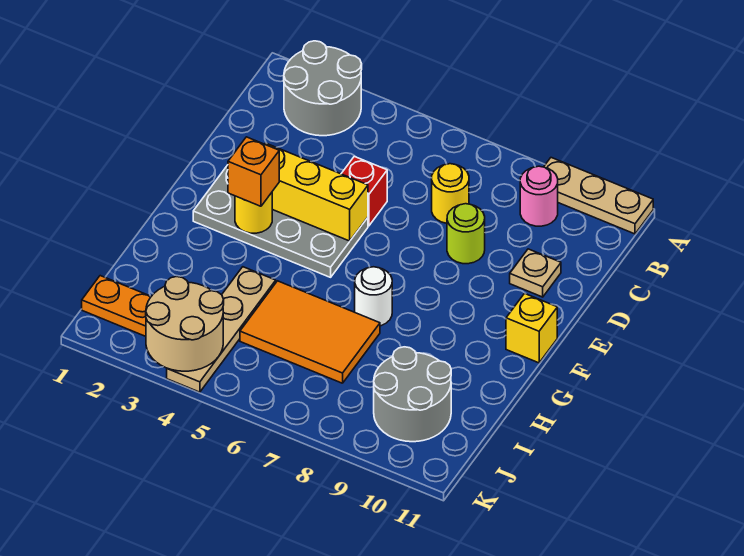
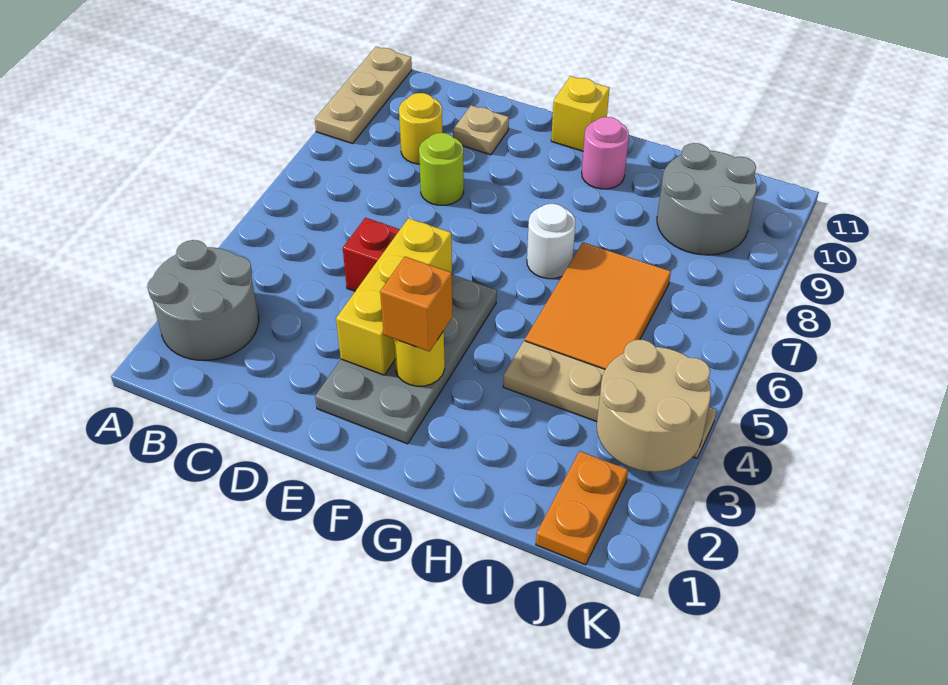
pink round brick B9 level 1 -> pink round brick G10 level 1
yellow round brick C7 level 1 -> yellow round brick C9 level 1

